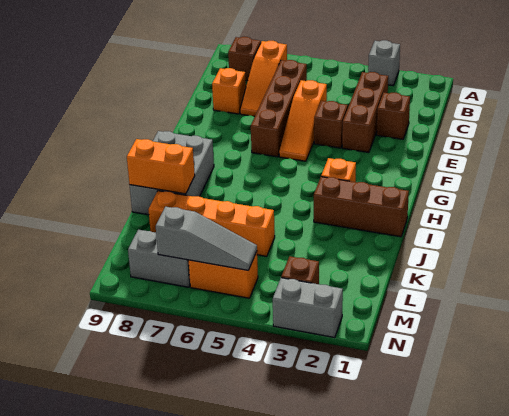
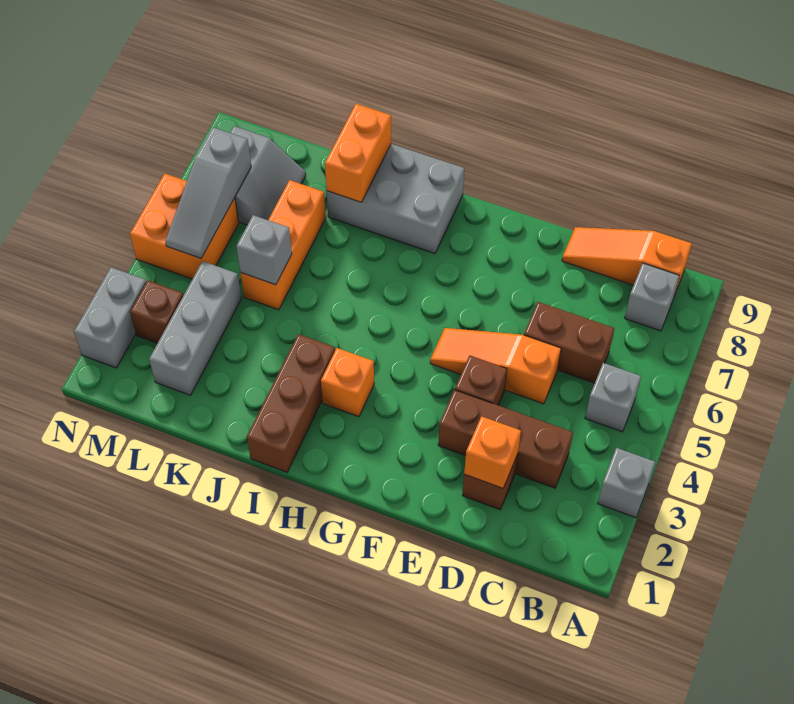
none -> grey brick B5 level 1
orange slope B7:D7 level 1 top B -> orange slope B9:D9 level 1 top B
brown brick B8 level 1 -> grey brick B8 level 1
brown brick C6:F6 level 1 -> brown brick C6:D6 level 1
orange brick D8 level 1 -> orange brick D2 level 2
orange brick K5:K8 level 1 -> orange brick K5:K7 level 1
none -> grey brick K5 level 2
none -> grey brick L2:L4 level 1
orange brick M5:M6 level 1 -> orange brick M5:N6 level 1

